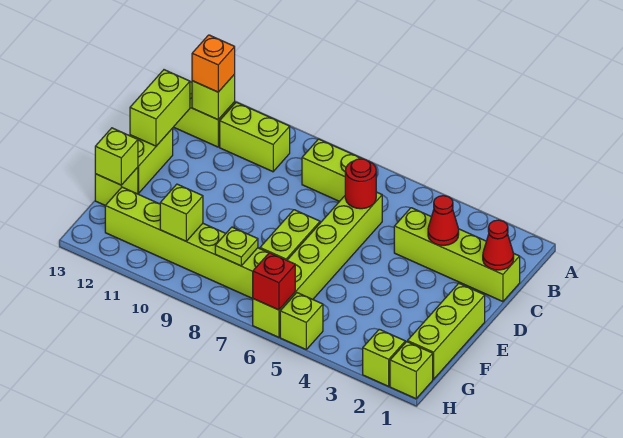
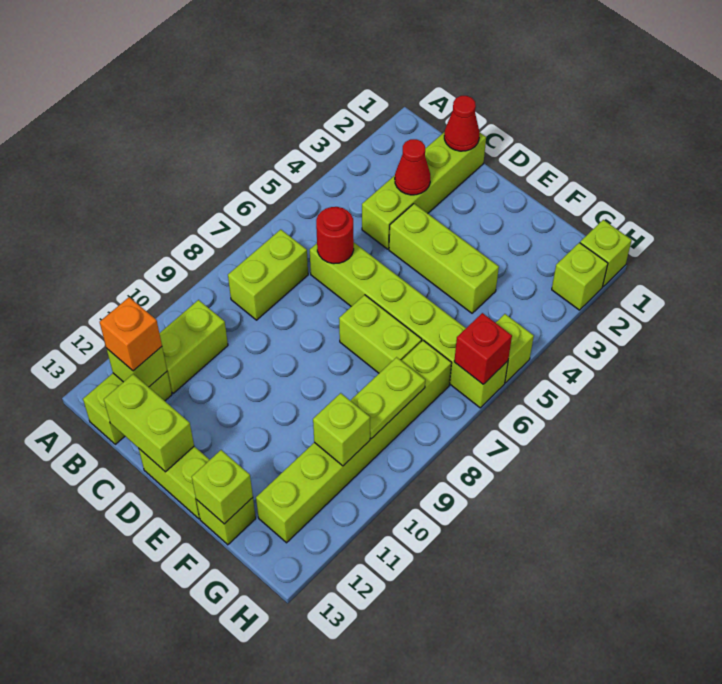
lime brick E1:G1 level 1 -> lime brick D4:F4 level 1
lime plate G8 level 2 -> lime plate G8:G9 level 2

